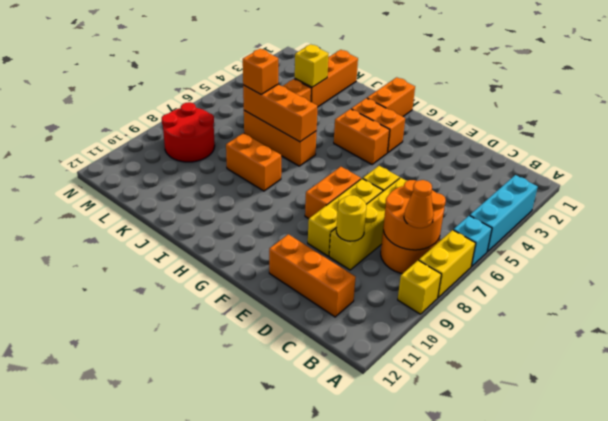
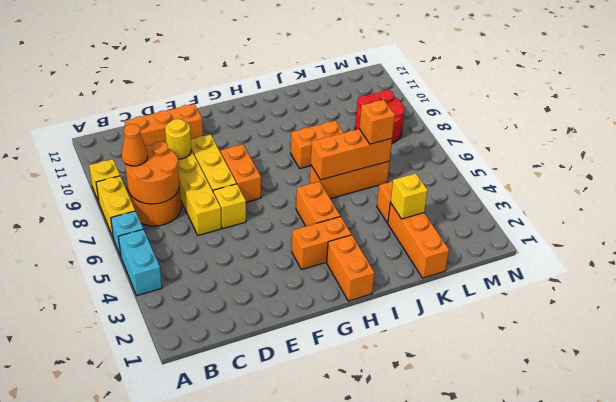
cyan brick A3:A5 level 1 -> cyan brick A4:A5 level 1
orange brick G4:H4 level 1 -> orange brick H4:H5 level 1

